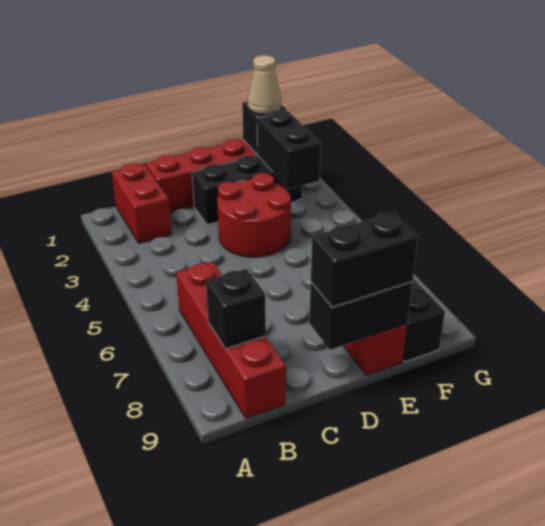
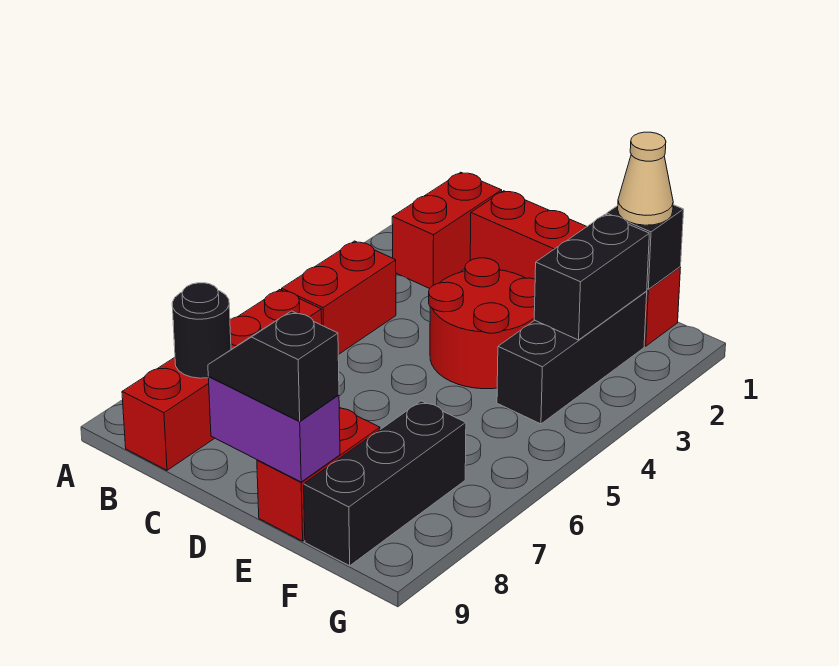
none -> red brick B4:B5 level 1
black brick B8 level 2 -> black round brick B8 level 2
black brick D2:F2 level 1 -> black brick F2:F4 level 1
black brick D9:E9 level 2 -> purple brick D9:E9 level 2
black brick D9:E9 level 3 -> black slope D9:E9 level 3 top E

